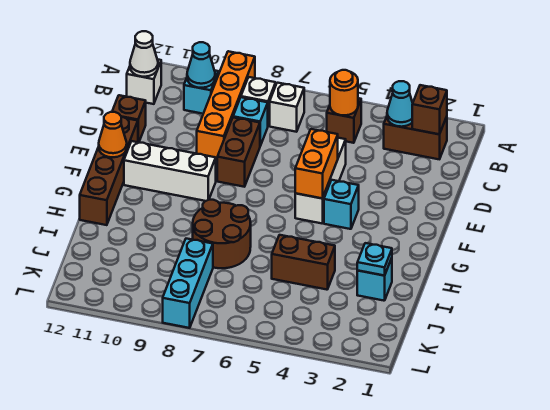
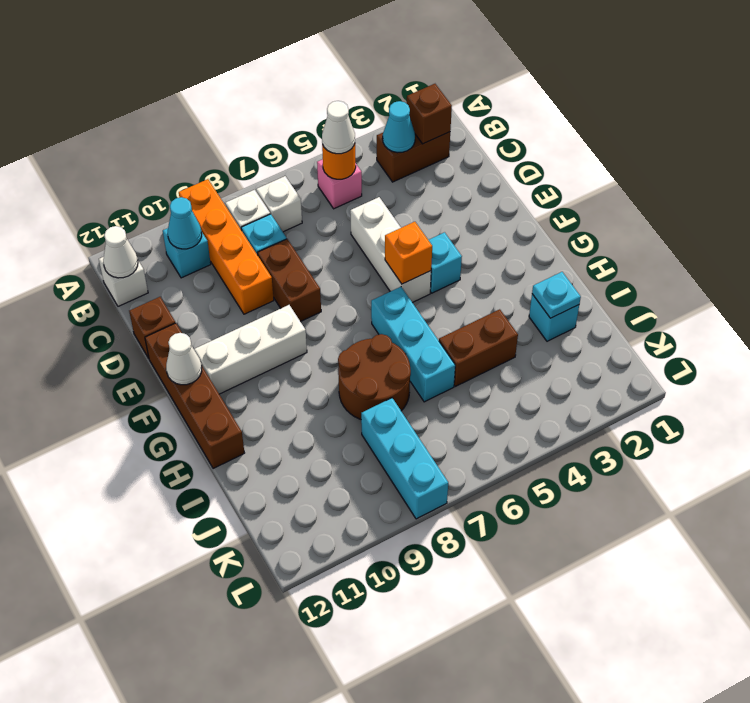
brown brick B5 level 1 -> pink brick B5 level 1
none -> white cone B5 level 3
orange brick E5:F5 level 2 -> orange brick F5 level 2
orange cone F12 level 2 -> white cone F12 level 2
none -> cyan brick G6:I6 level 1

